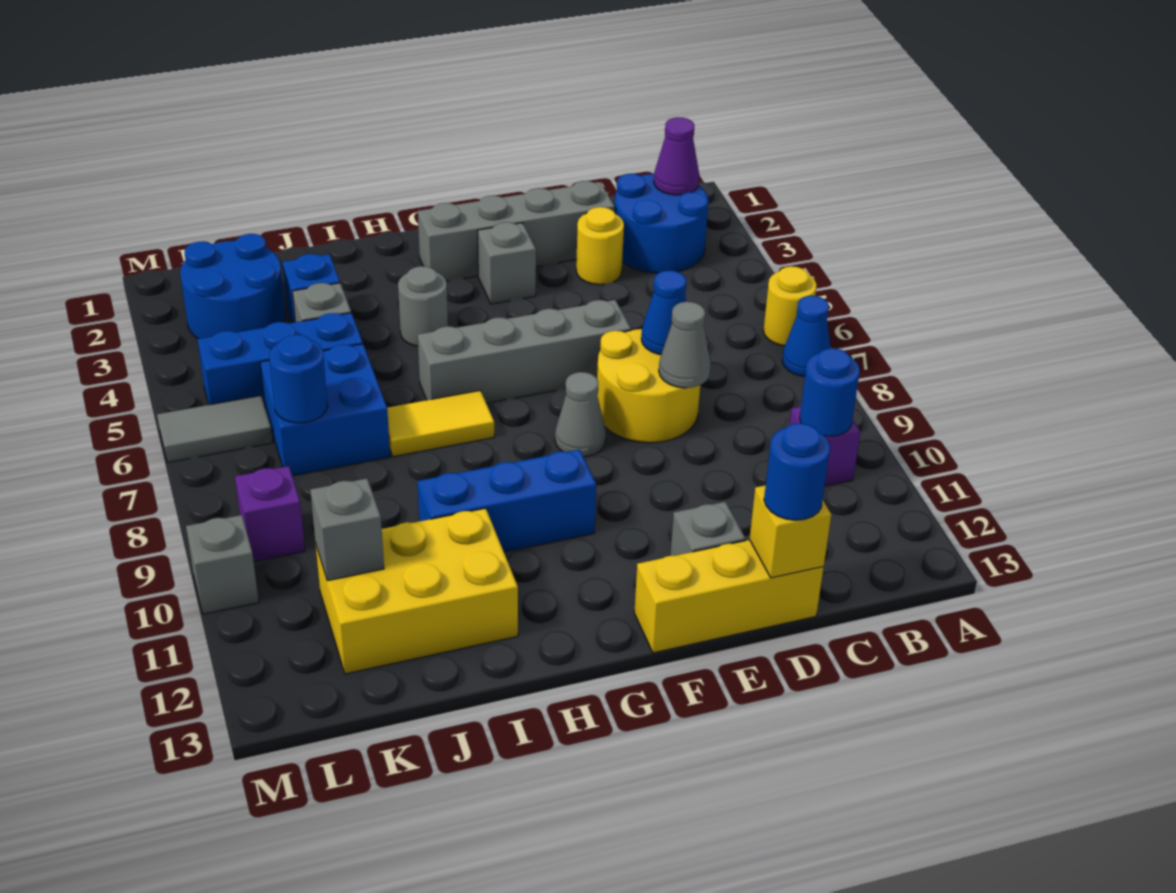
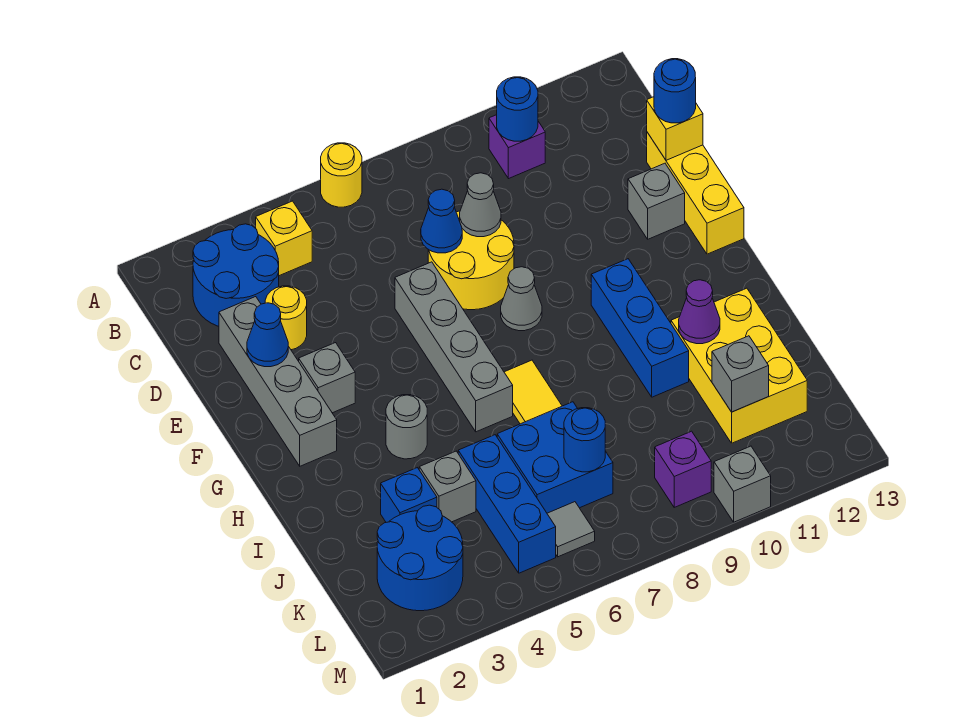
blue cone A7 level 1 -> blue cone E2 level 2
purple cone B2 level 2 -> purple cone I11 level 2
none -> yellow brick B4 level 1
grey tile L6:M6 level 1 -> grey tile L6 level 1

